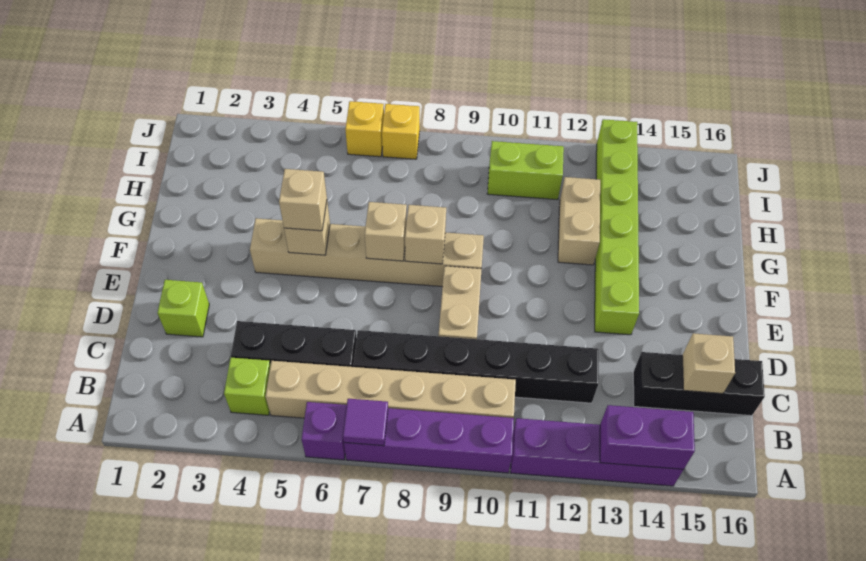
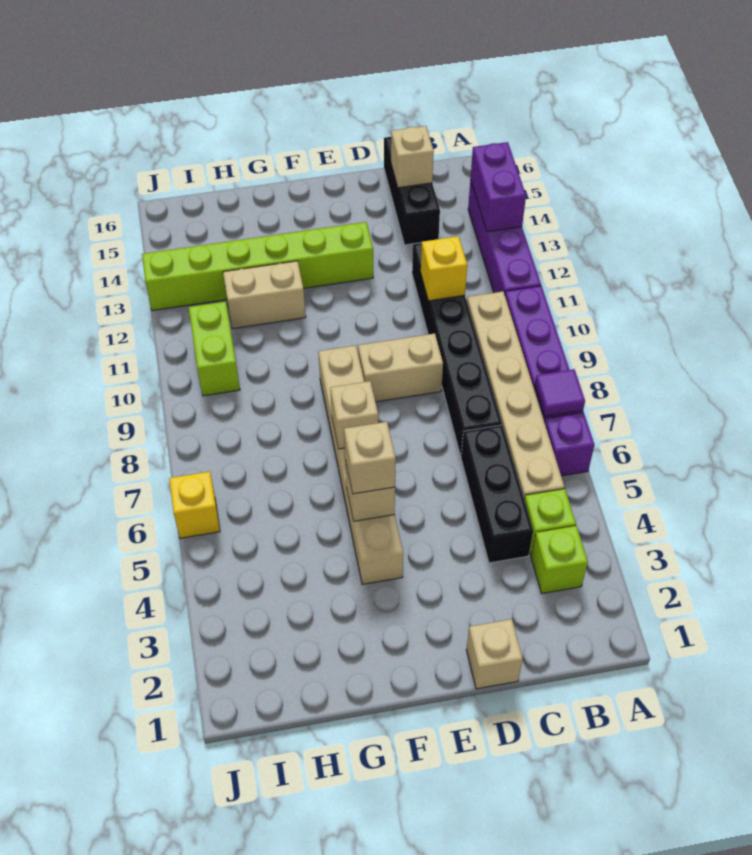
lime brick D2 level 1 -> lime brick B3 level 1
tan brick F8 level 2 -> tan brick D1 level 1
yellow brick J7 level 1 -> yellow brick C11 level 2

